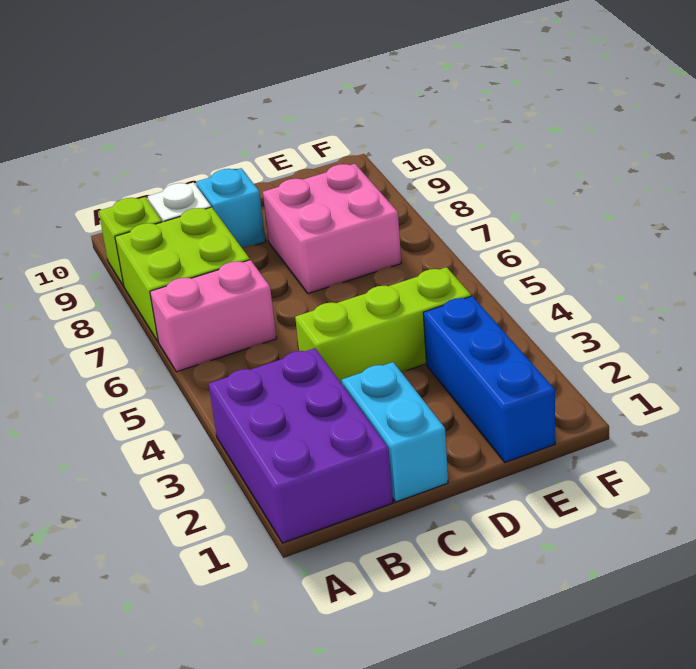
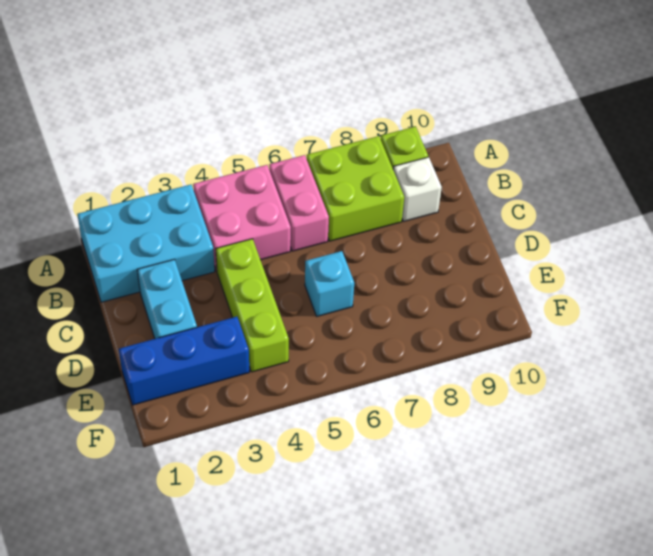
purple brick A1:B3 level 1 -> cyan brick A1:B3 level 1
cyan brick C1:C2 level 1 -> cyan brick C2:D2 level 1
cyan brick C9 level 1 -> cyan brick D6 level 1
pink brick D7:E8 level 1 -> pink brick A4:B5 level 1

